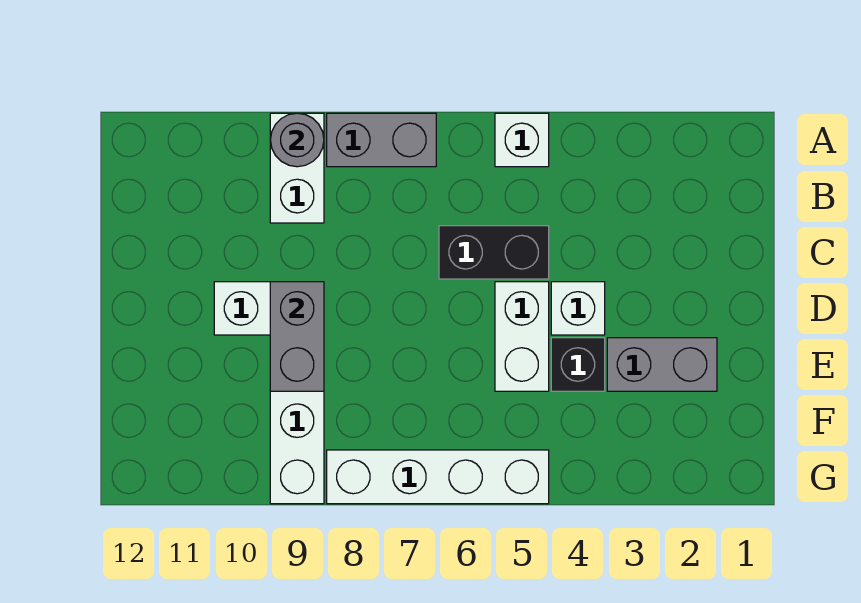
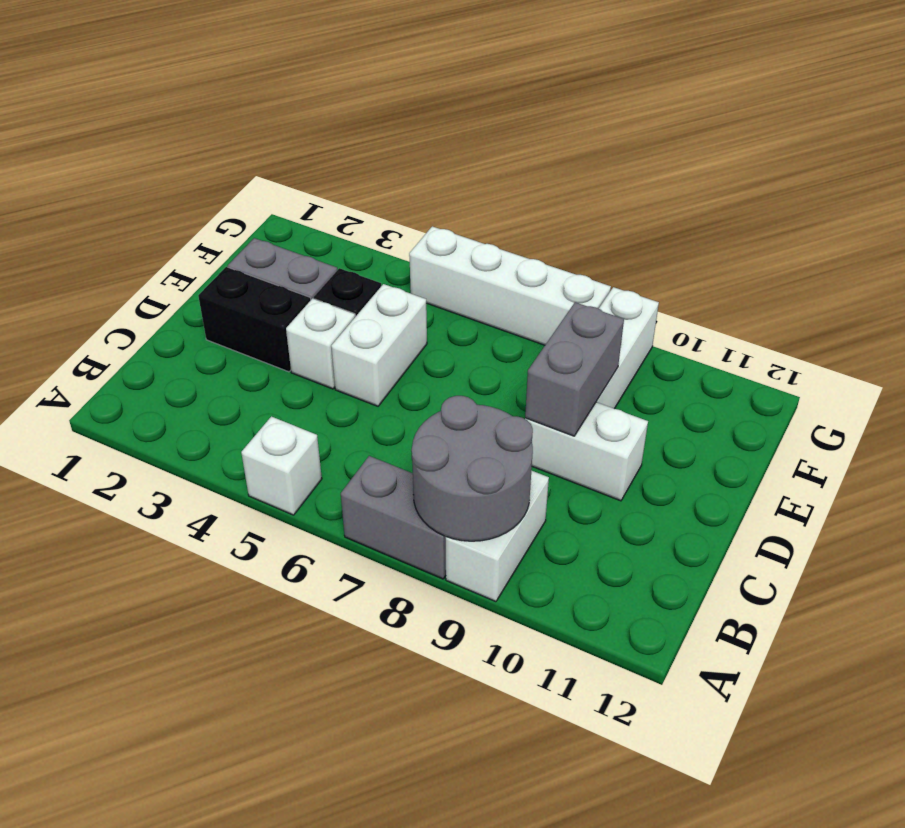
grey round brick A9 level 2 -> grey round brick A8:B9 level 2
black brick C5:C6 level 1 -> black brick D2:D3 level 1

